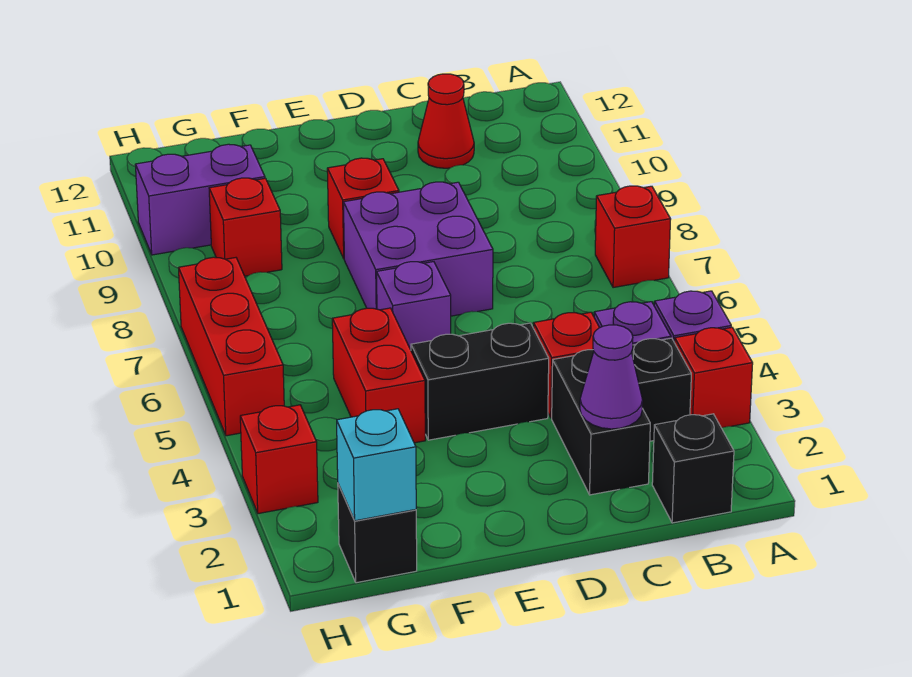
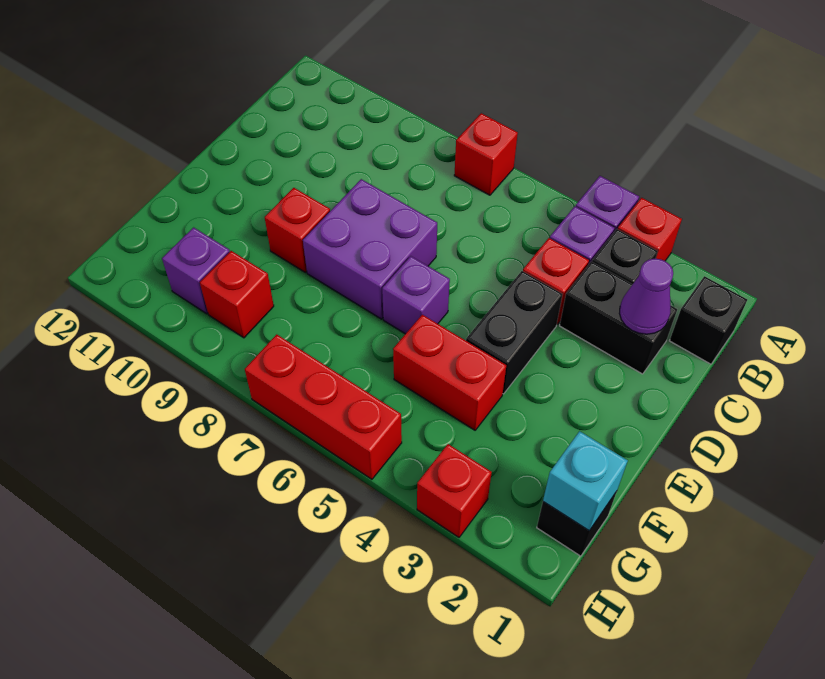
red cone C11 level 1 -> none
purple brick G10:H10 level 1 -> purple brick G10 level 1

